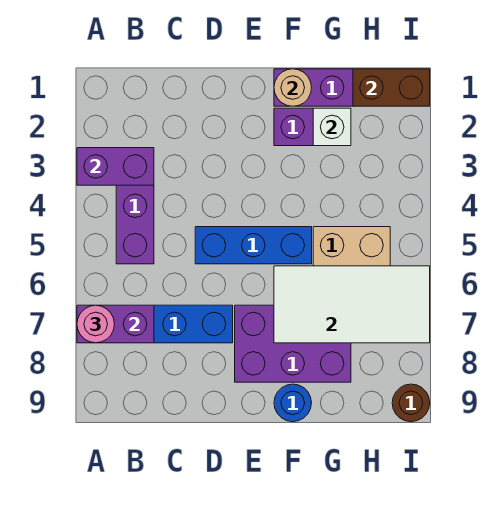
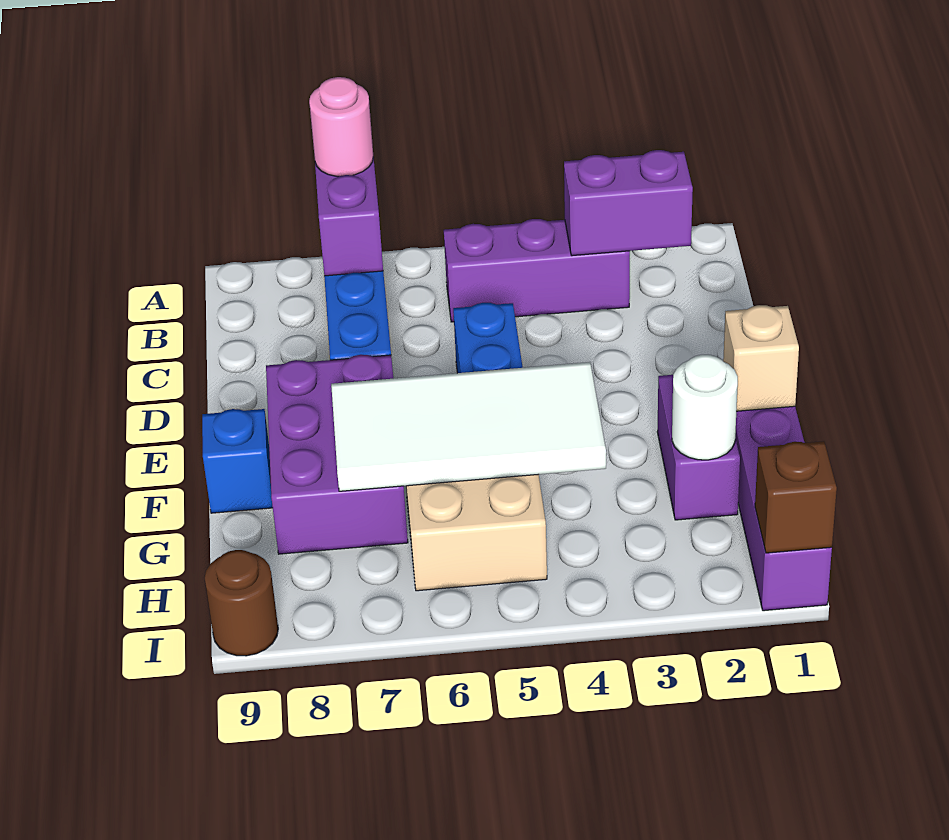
purple brick A3:B3 level 2 -> purple brick B2:B3 level 2
tan round brick F1 level 2 -> tan brick F1 level 2
white tile F6:I7 level 2 -> white tile F4:G7 level 2
blue round brick F9 level 1 -> blue brick F9 level 1
white brick G2 level 2 -> white round brick G2 level 2
brown brick H1:I1 level 2 -> brown brick I1 level 2

